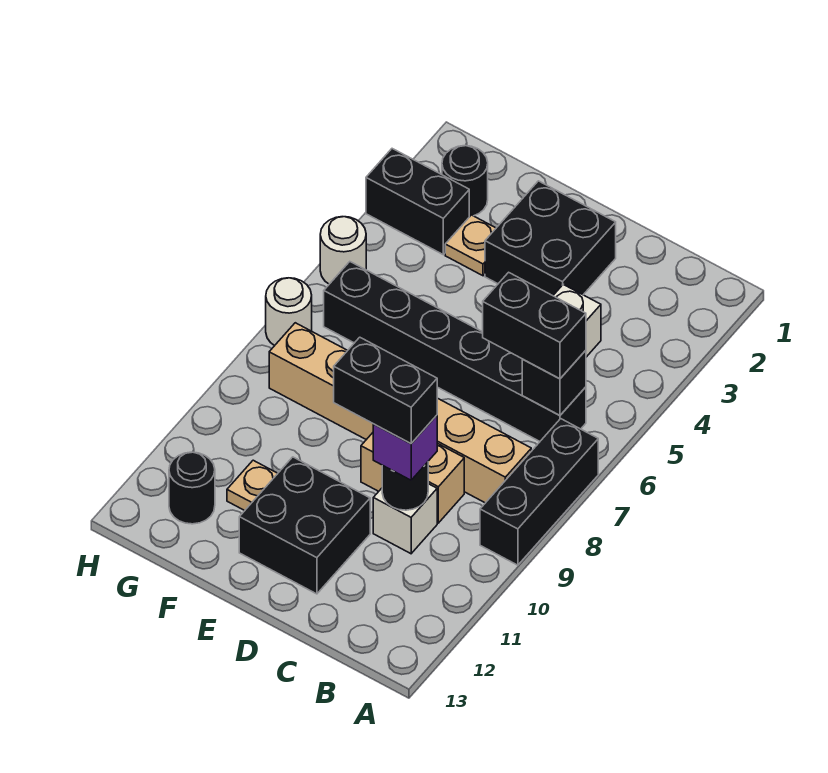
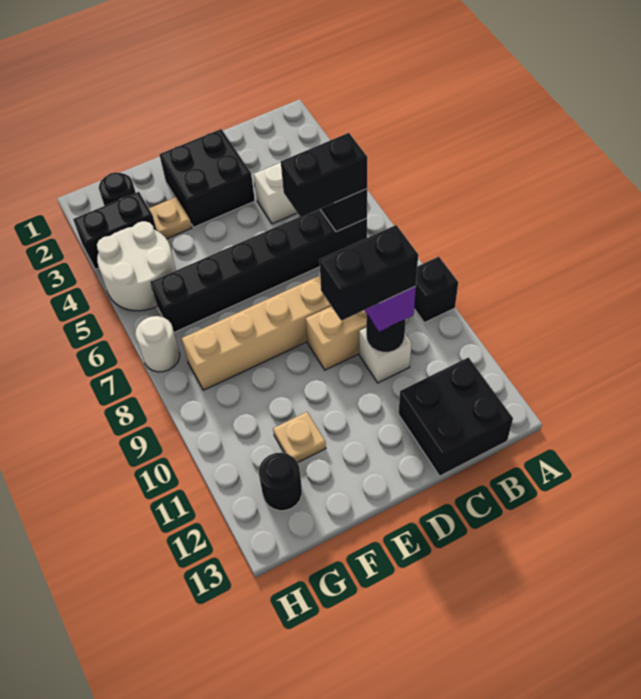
black brick A7:A9 level 1 -> black brick A9 level 1
black brick D11:E12 level 1 -> black brick B12:C13 level 1
white round brick H5 level 1 -> white round brick G4:H5 level 1

